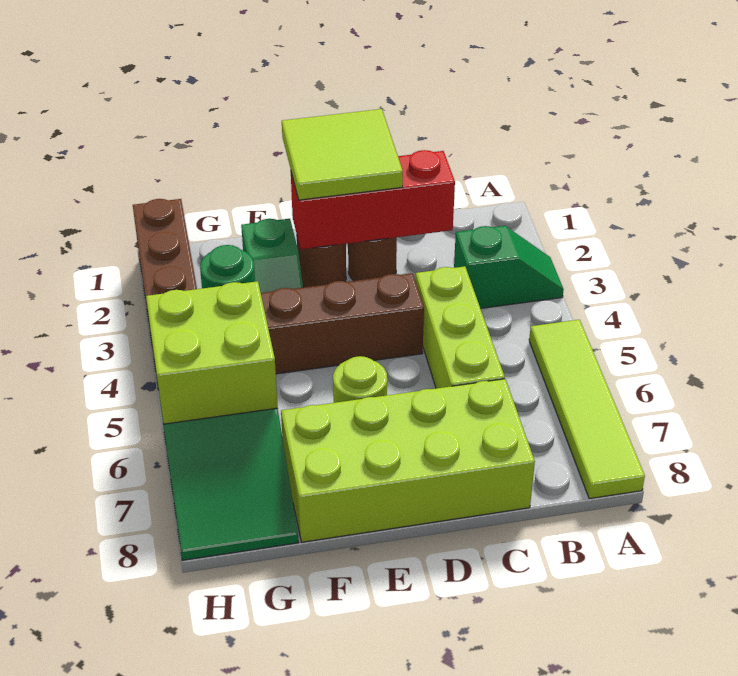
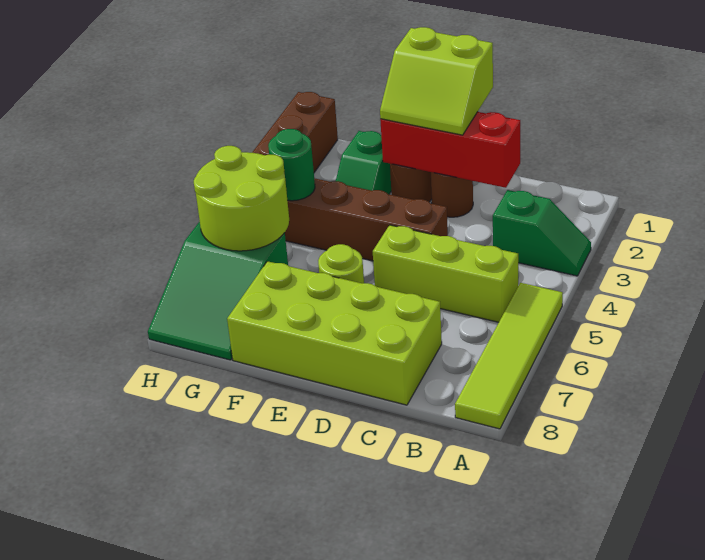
lime brick C4:C6 level 1 -> lime brick B5:D5 level 1
lime tile D1:E2 level 3 -> lime slope D1:E2 level 3 top 1
lime brick G5:H6 level 2 -> lime round brick G5:H6 level 2

